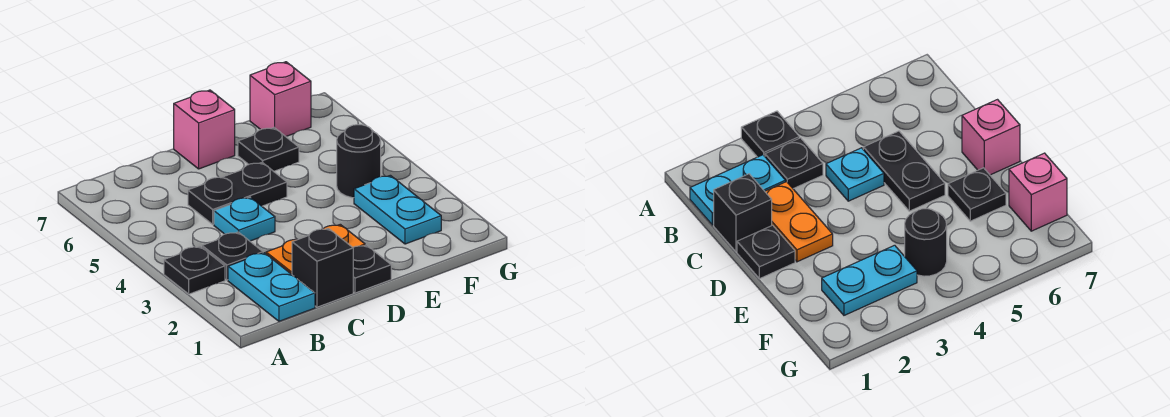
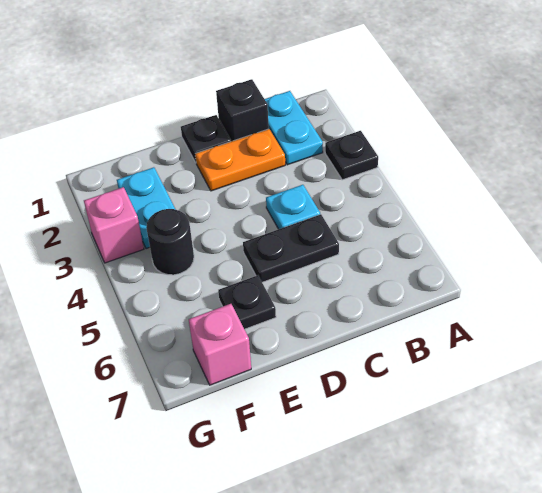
black plate B3 level 1 -> none
pink brick D7 level 1 -> pink brick G3 level 1

